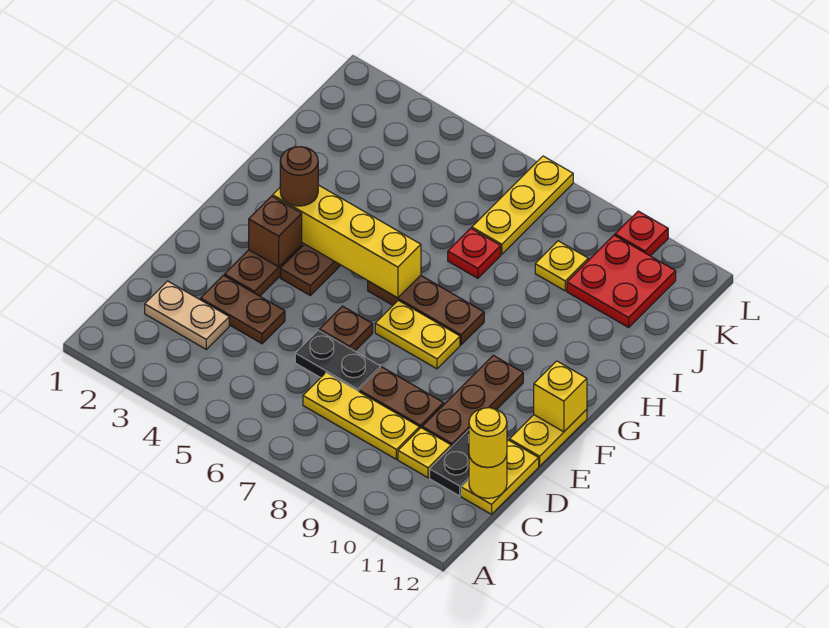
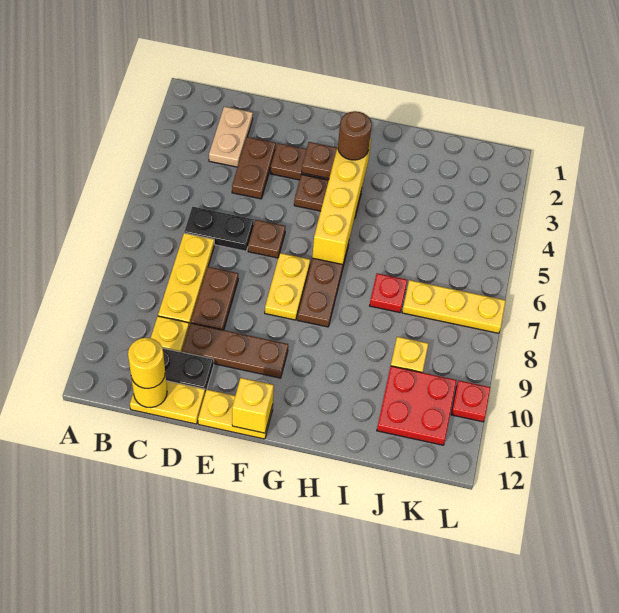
black plate D6:D7 level 1 -> black plate C6:D6 level 1
brown brick F3 level 2 -> brown plate F3 level 2

